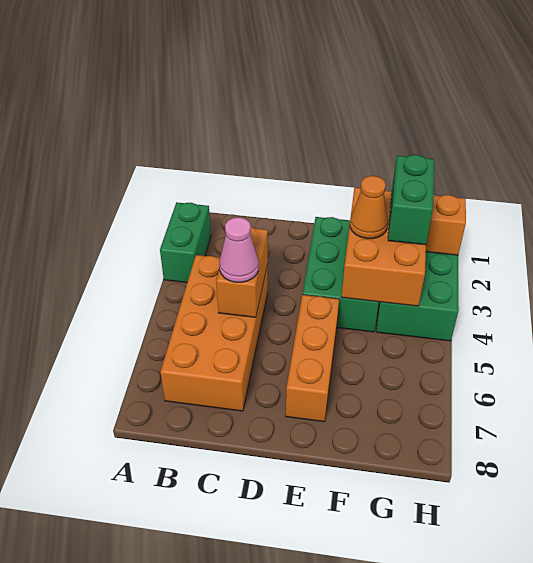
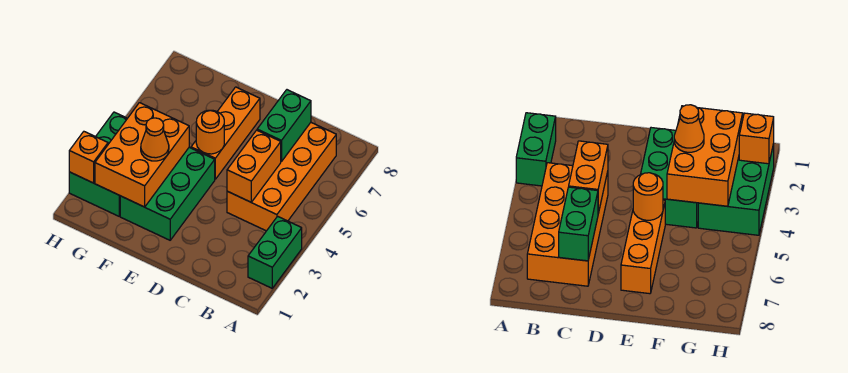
pink cone C5 level 3 -> none
none -> orange round brick E5 level 2
green brick G2:G3 level 3 -> green brick C6:C7 level 2

